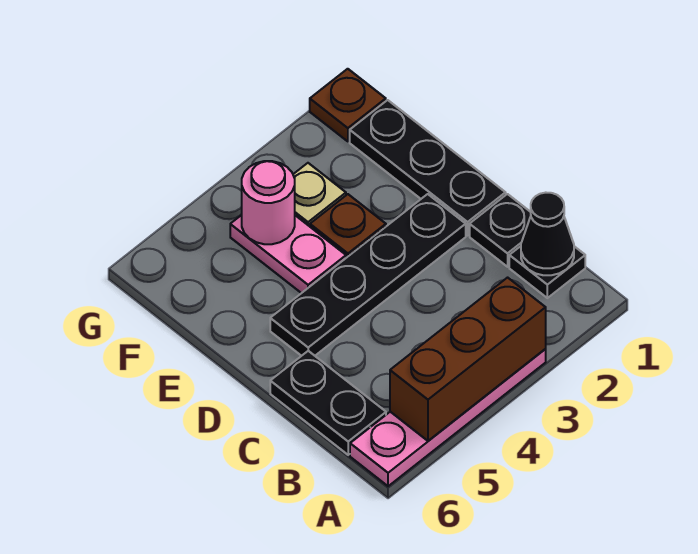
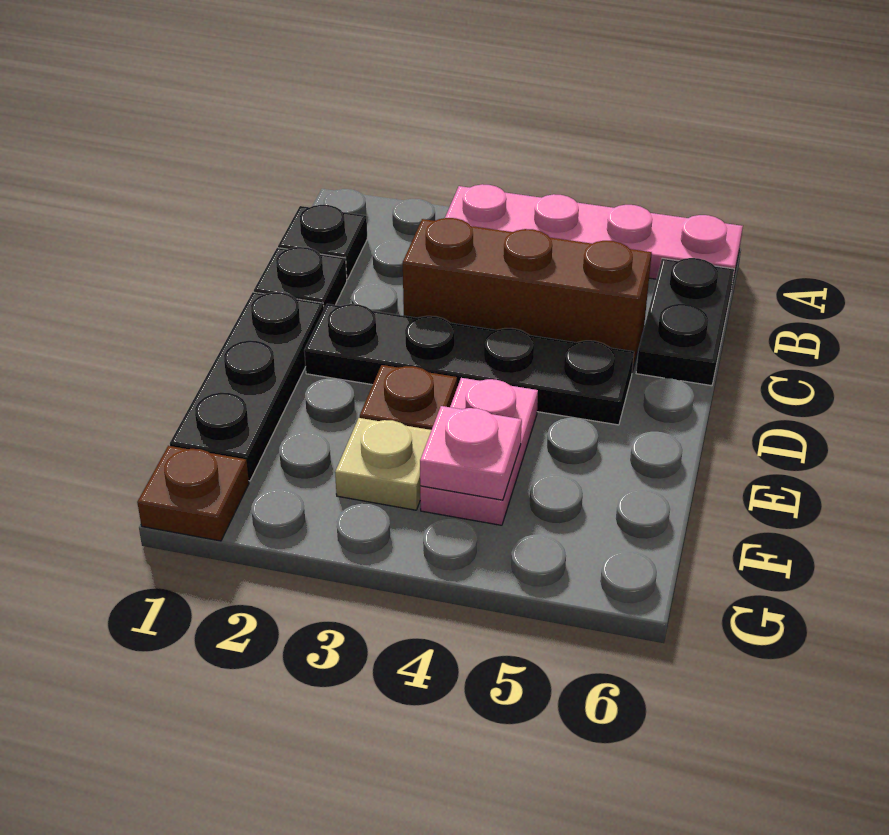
brown brick A3:A5 level 2 -> brown brick C3:C5 level 1
black cone B1 level 2 -> none
pink round brick F4 level 2 -> pink plate F4 level 2

